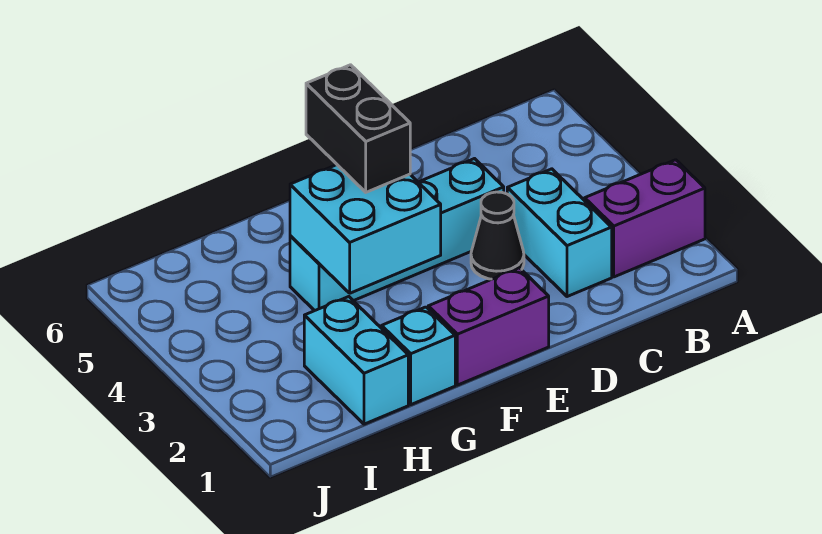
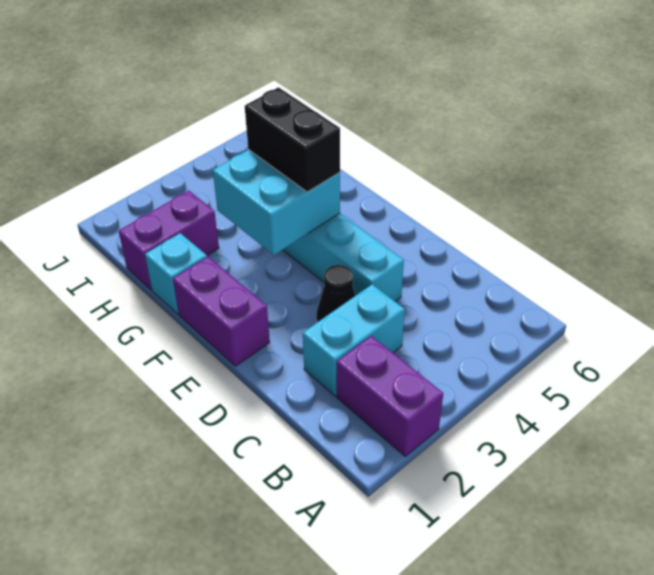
black brick F4:F5 level 3 -> black brick F4:G4 level 3
cyan brick H1:H2 level 1 -> purple brick H1:H2 level 1

